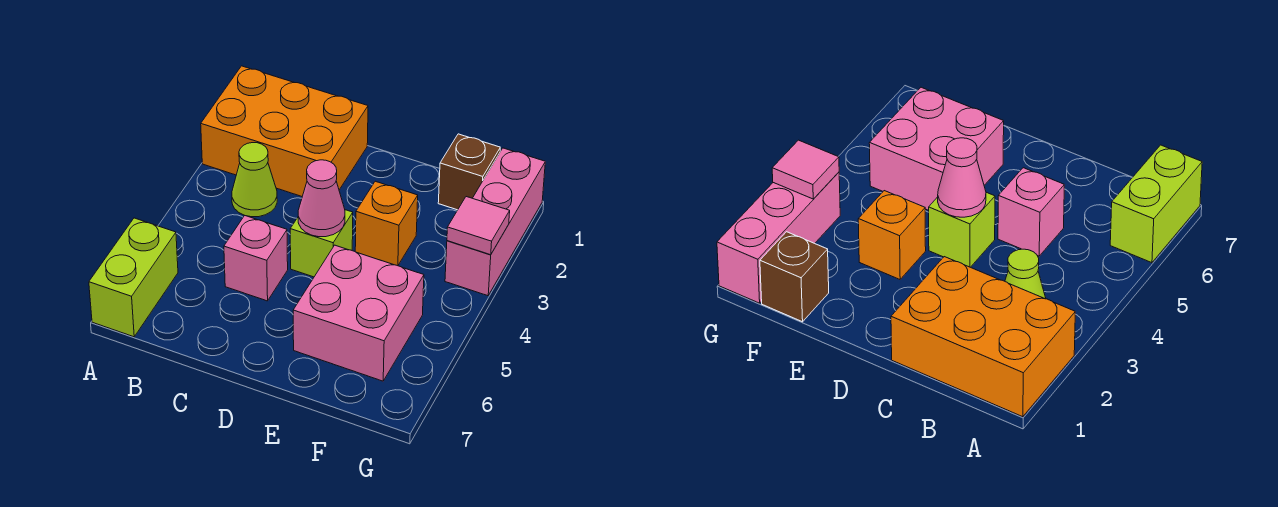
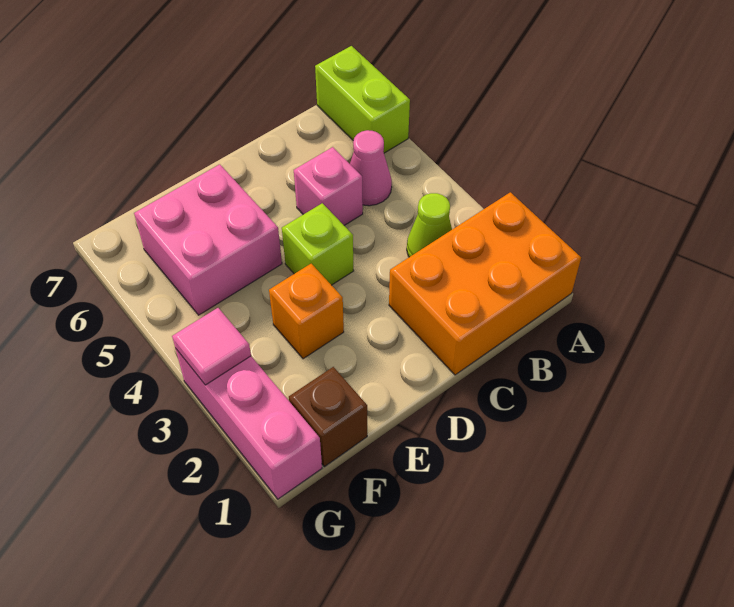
pink cone D4 level 2 -> pink cone B5 level 1

